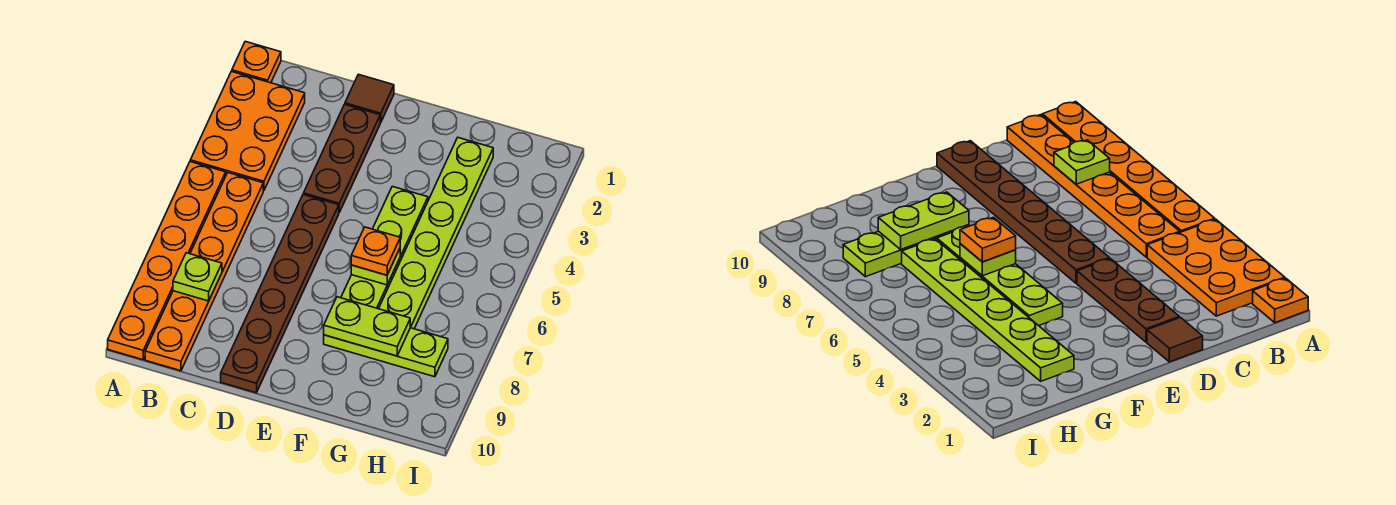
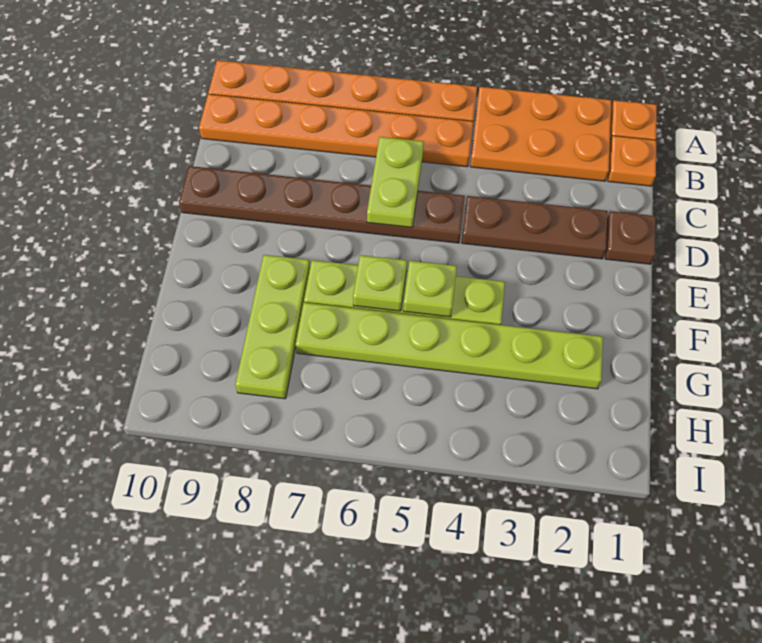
lime plate B8 level 2 -> lime plate F5 level 2
brown tile D1 level 1 -> brown plate D1 level 1
orange plate F6 level 3 -> orange plate B1 level 1
lime plate F8:G8 level 2 -> lime plate C6:D6 level 2

